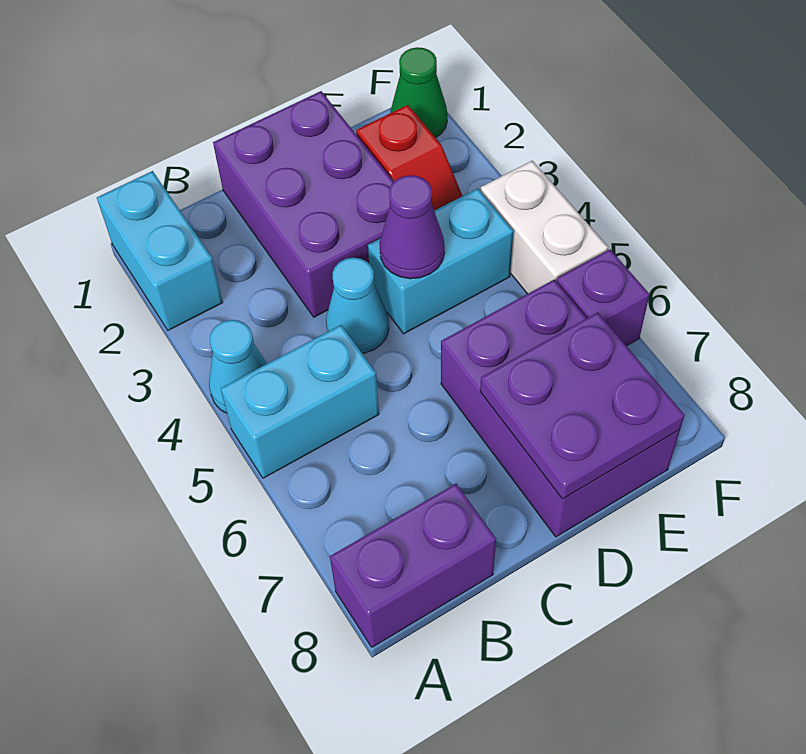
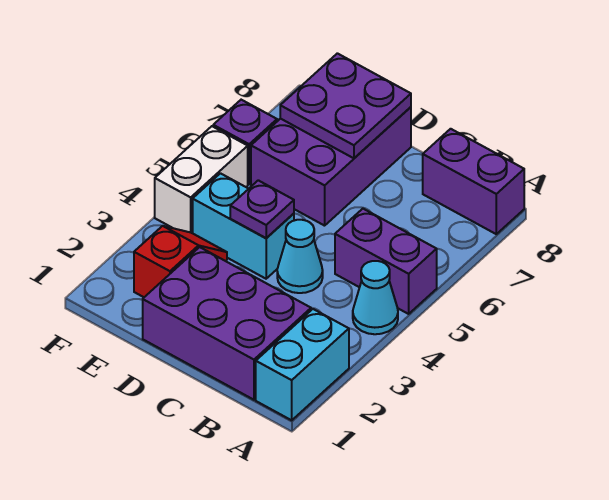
cyan brick A5:B5 level 1 -> purple brick A5:B5 level 1
purple brick C1:D3 level 1 -> purple brick B1:D2 level 1
purple cone D4 level 2 -> purple plate D4 level 2
green cone F1 level 1 -> none

